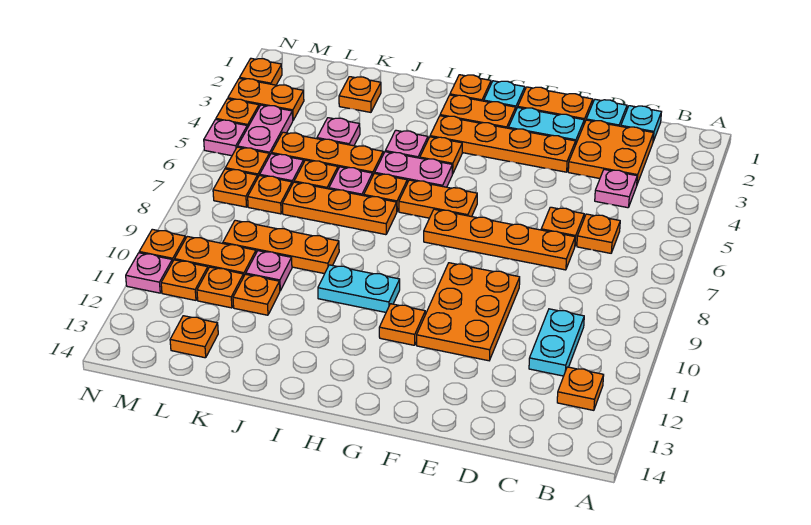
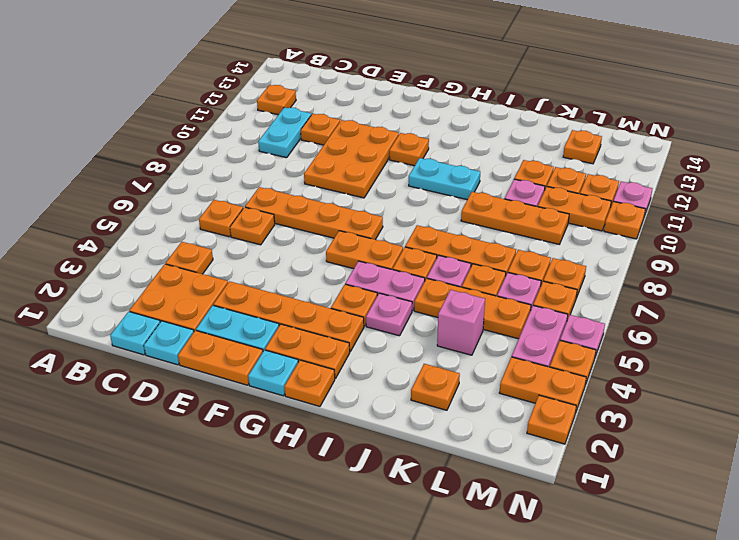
pink plate C4 level 1 -> orange plate C4 level 1
none -> orange plate D11 level 1
pink plate K4 level 1 -> pink brick K4 level 1

